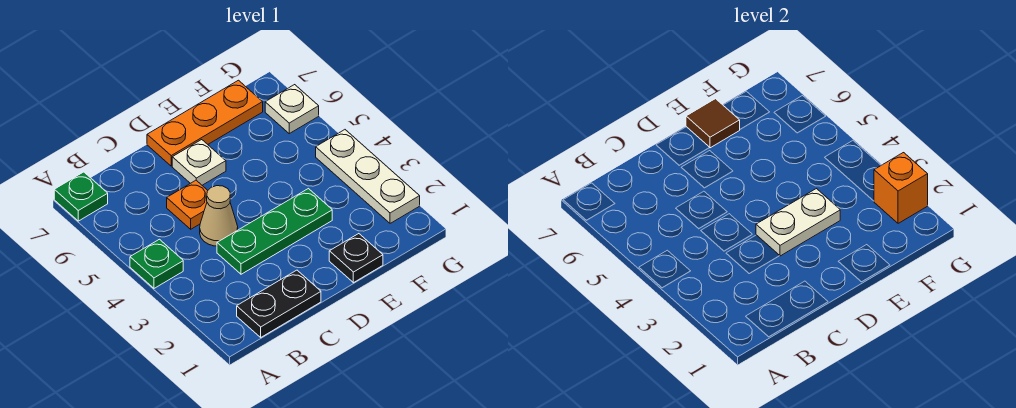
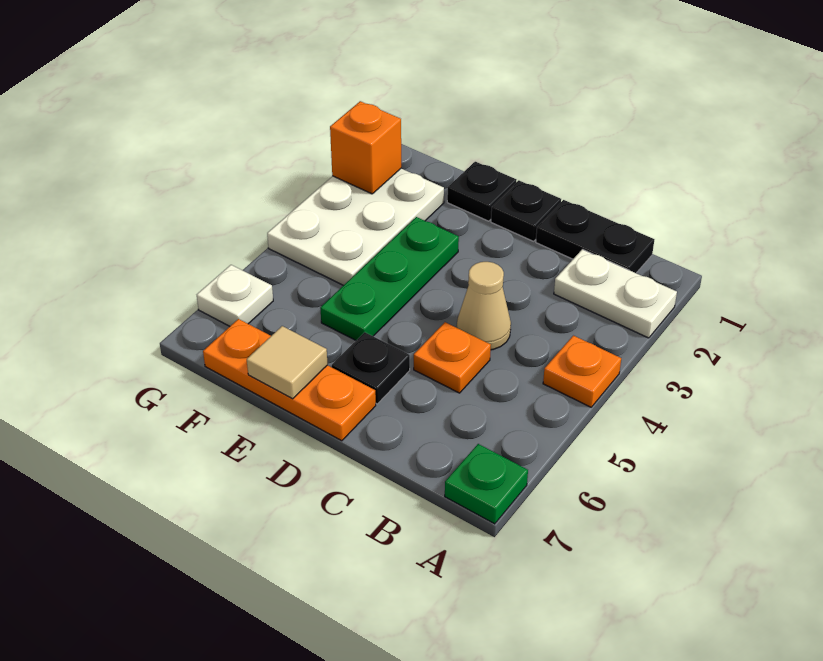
green plate A4 level 1 -> orange plate A4 level 1
green plate C3:E3 level 1 -> green plate E3:E5 level 1
none -> black plate D1 level 1
white plate D3:E3 level 2 -> white plate A2:B2 level 1
white plate D6 level 1 -> black plate D6 level 1
brown tile E7 level 2 -> tan tile E7 level 2
white plate G2:G4 level 1 -> white plate F2:G4 level 1

